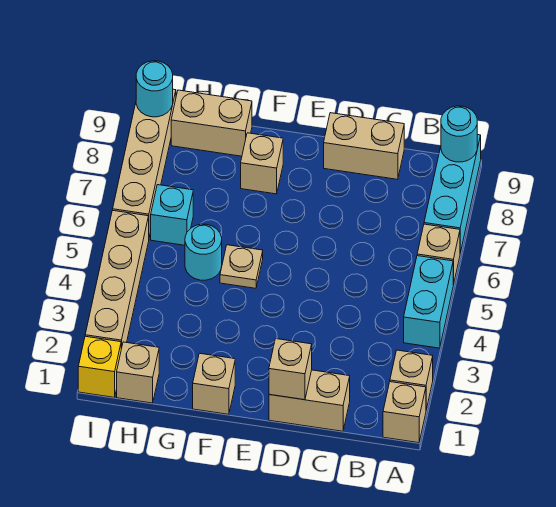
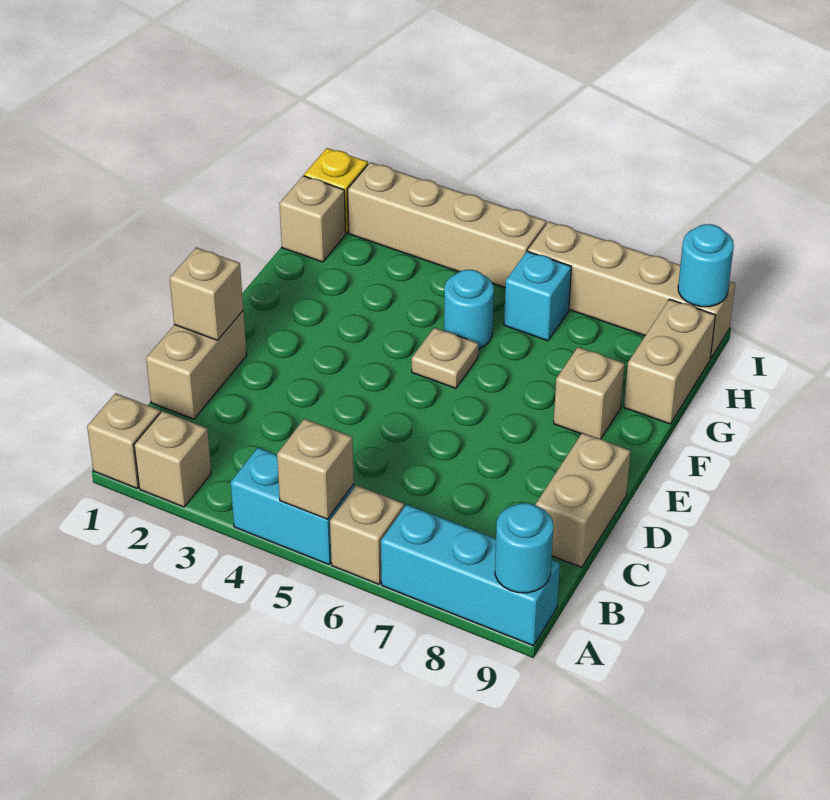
tan brick F1 level 1 -> tan brick A5 level 2

